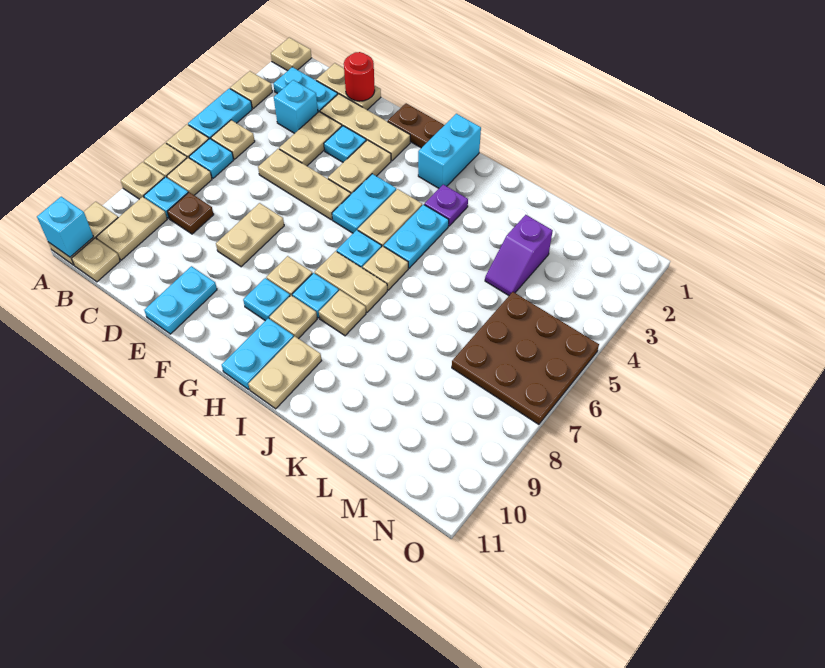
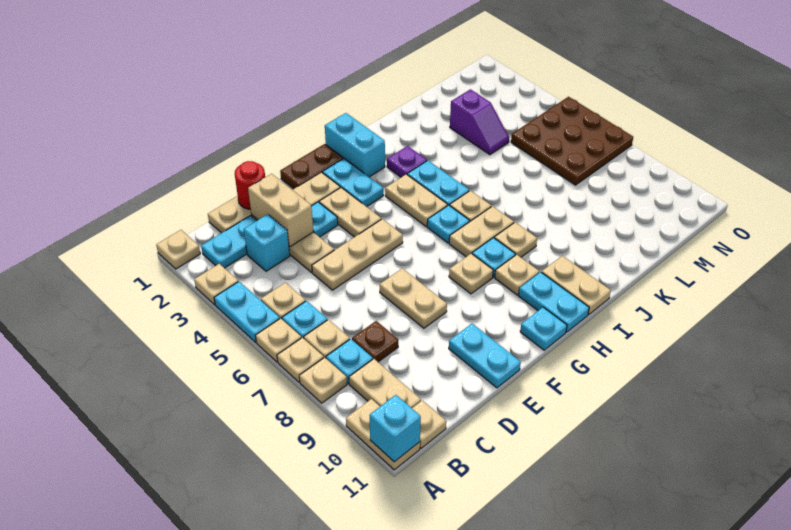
none -> tan brick D2:D3 level 2
cyan plate G4:G5 level 1 -> cyan plate G2:G3 level 1
cyan plate G9 level 1 -> cyan plate G11 level 1

